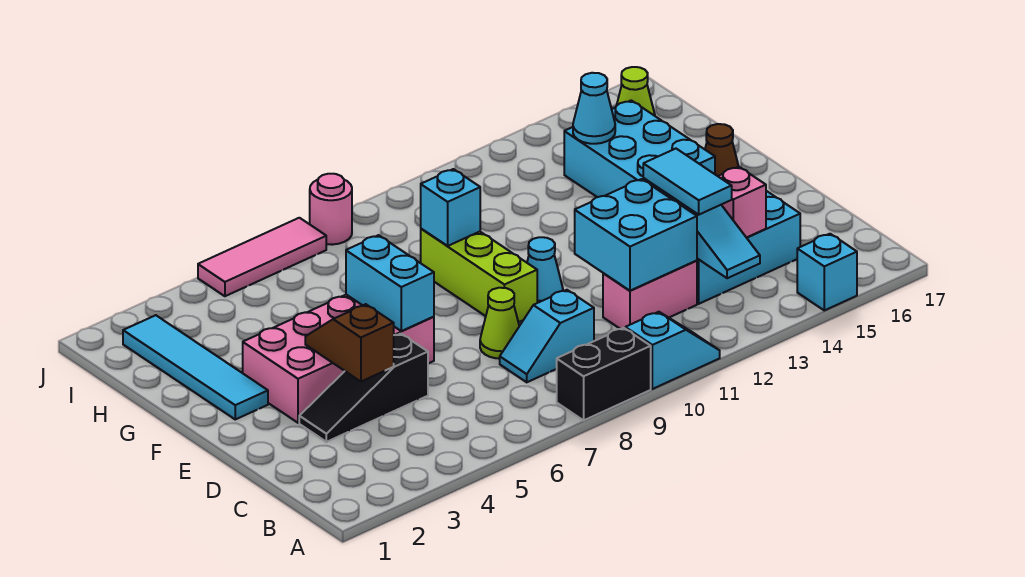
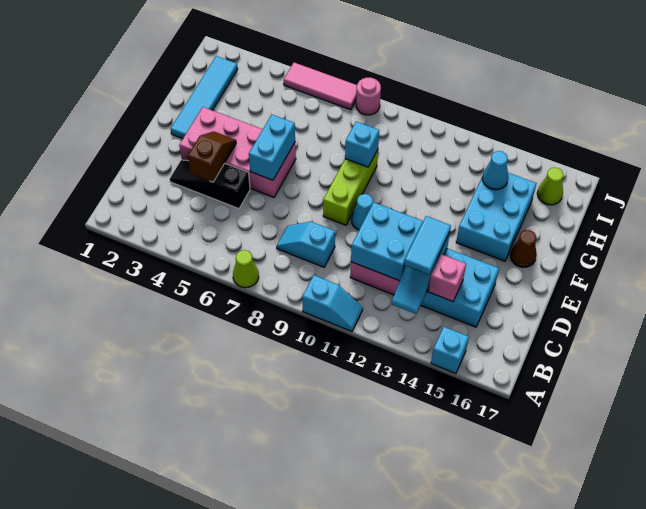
black brick A8:A9 level 1 -> none
lime cone D8 level 1 -> lime cone A7 level 1

